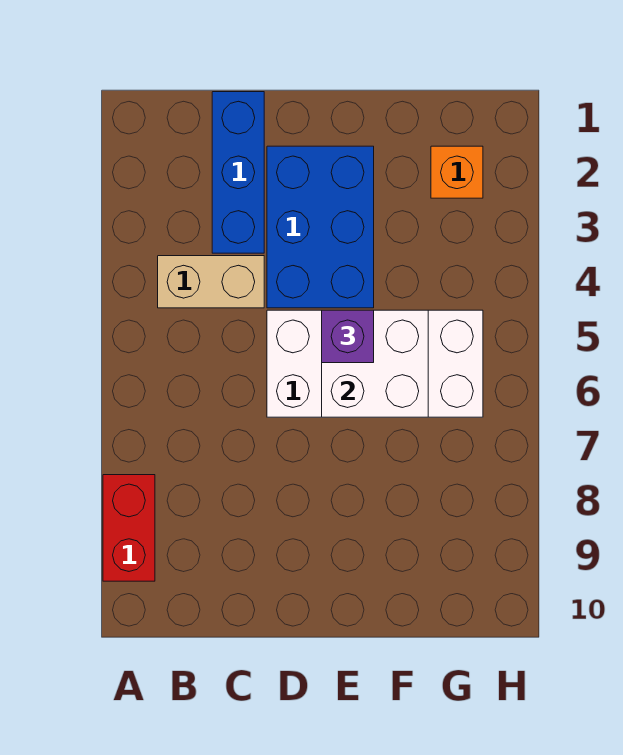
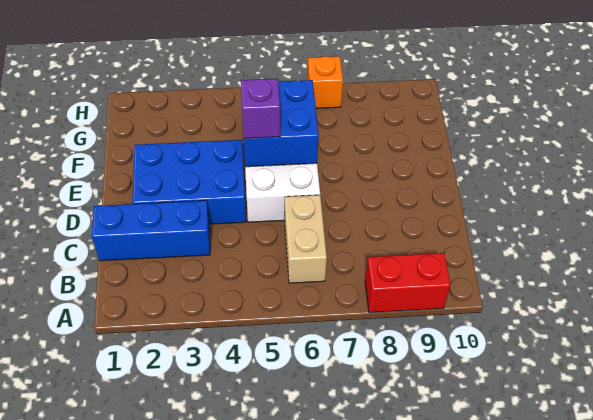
tan brick B4:C4 level 1 -> tan brick B6:C6 level 1
white brick E5:F6 level 2 -> blue brick E5:F6 level 2
orange brick G2 level 1 -> orange brick H7 level 1

